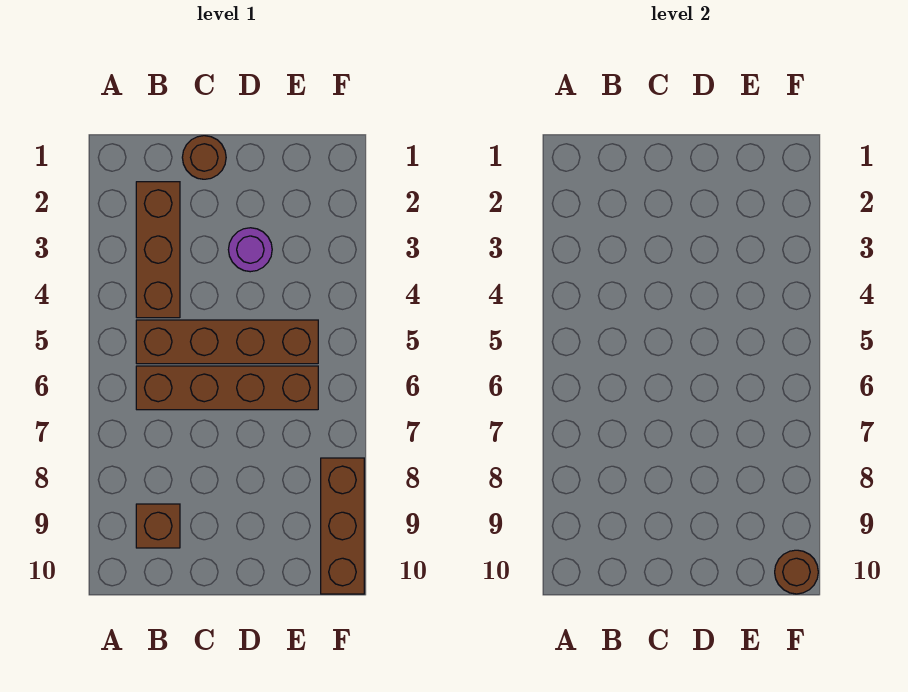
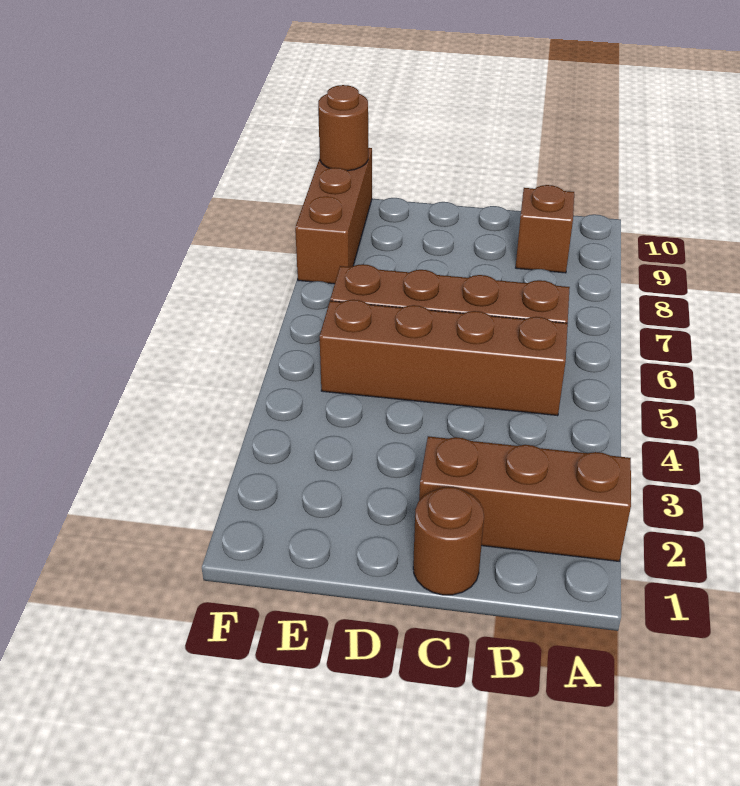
brown brick B2:B4 level 1 -> brown brick A2:C2 level 1
purple round brick D3 level 1 -> none

